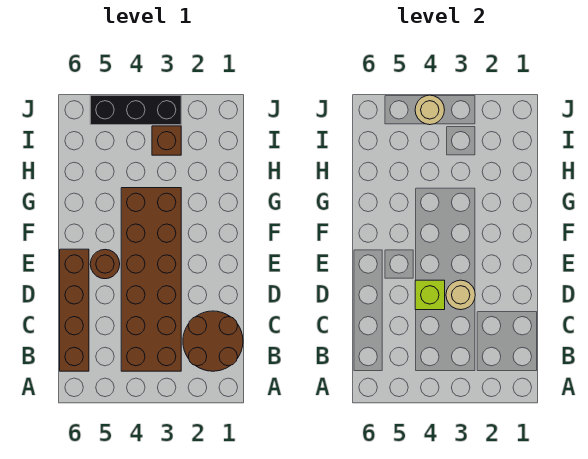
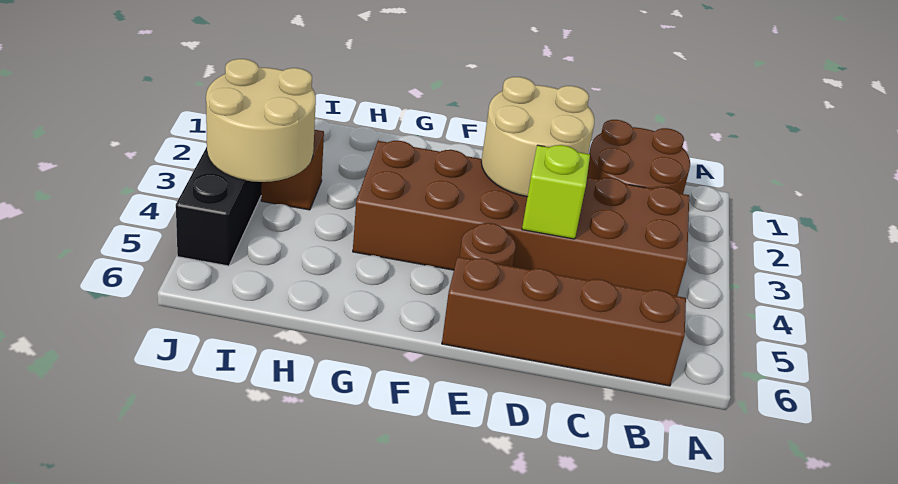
tan round brick D3 level 2 -> tan round brick D2:E3 level 2
tan round brick J4 level 2 -> tan round brick I3:J4 level 2

